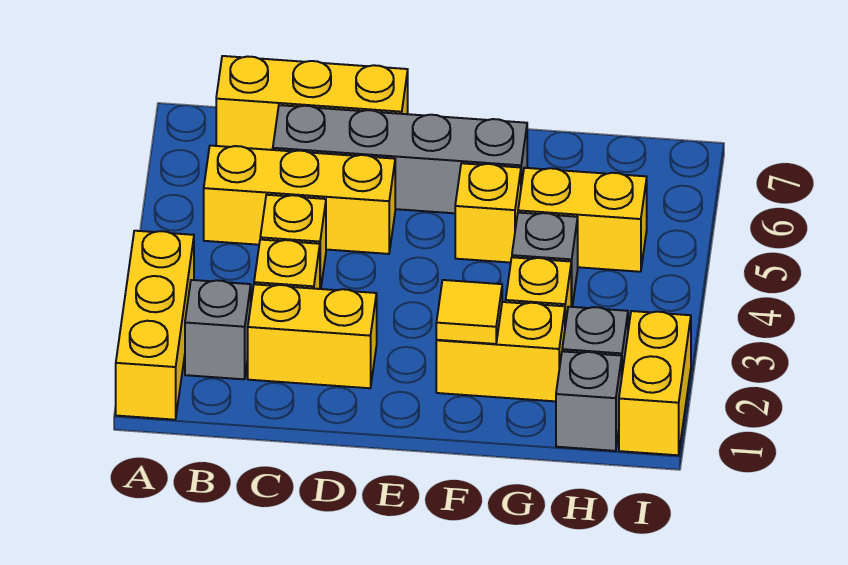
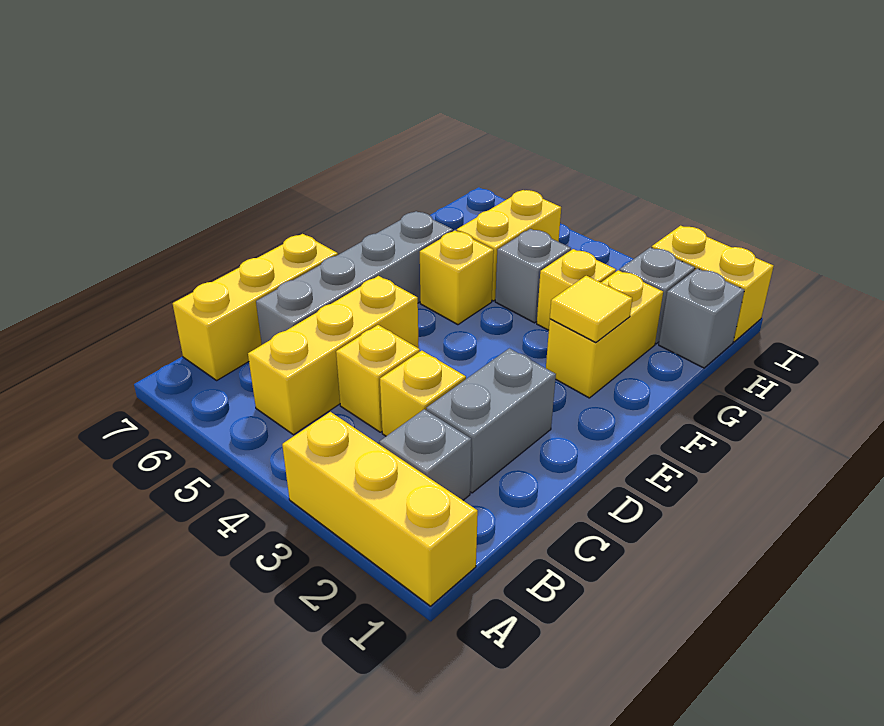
yellow brick C2:D2 level 1 -> grey brick C2:D2 level 1

